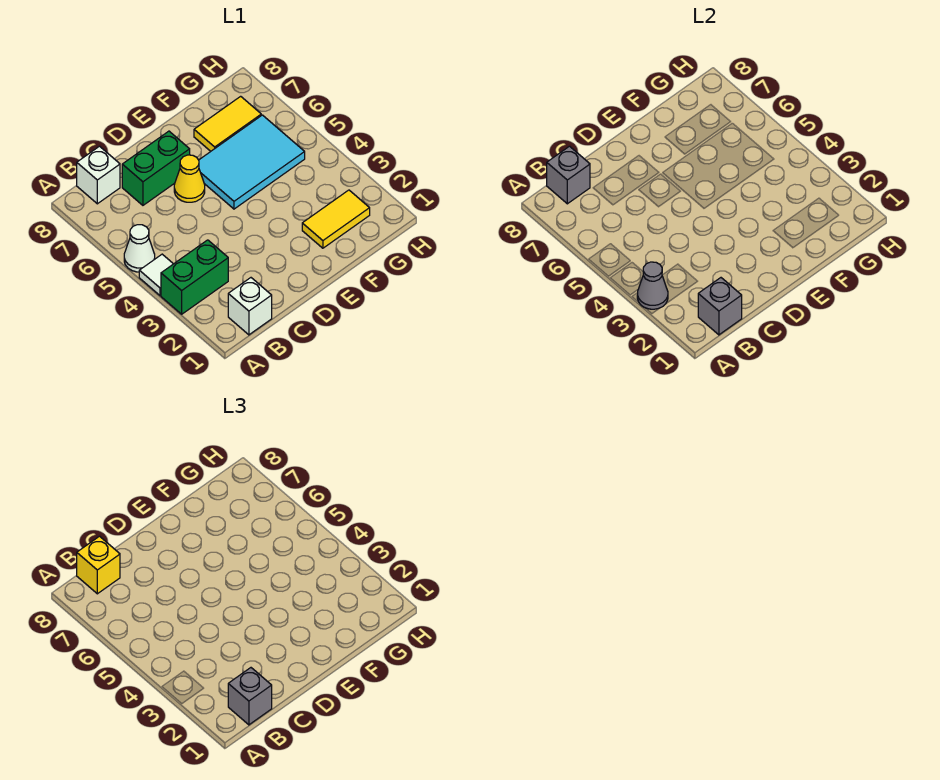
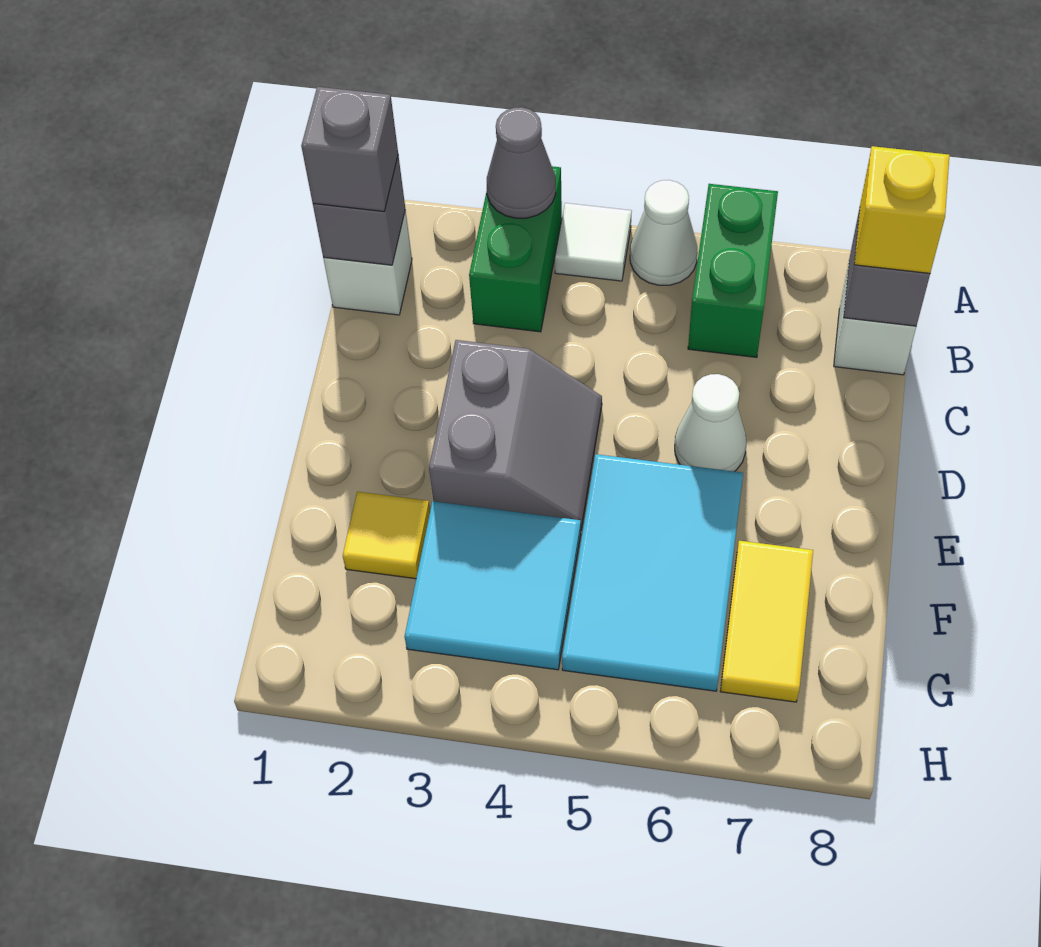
green brick C7:D7 level 1 -> green brick A6:B6 level 1
none -> grey slope D3:E4 level 1 top 3
yellow cone D6 level 1 -> white cone D6 level 1
yellow tile F2:G2 level 1 -> yellow tile F2 level 1
none -> cyan tile F3:G4 level 1

